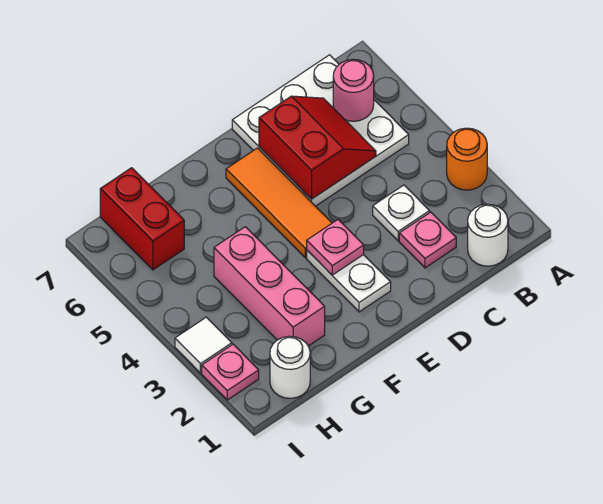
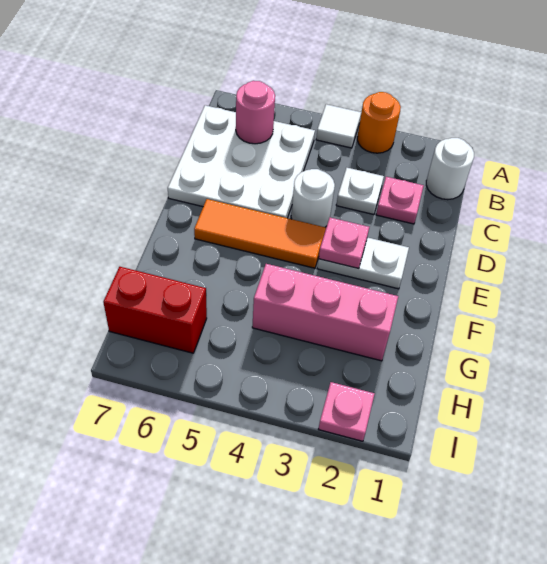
red slope C5:D6 level 2 top D -> none
white round brick H1 level 1 -> white round brick D4 level 1
white tile I3 level 1 -> white tile A4 level 1

